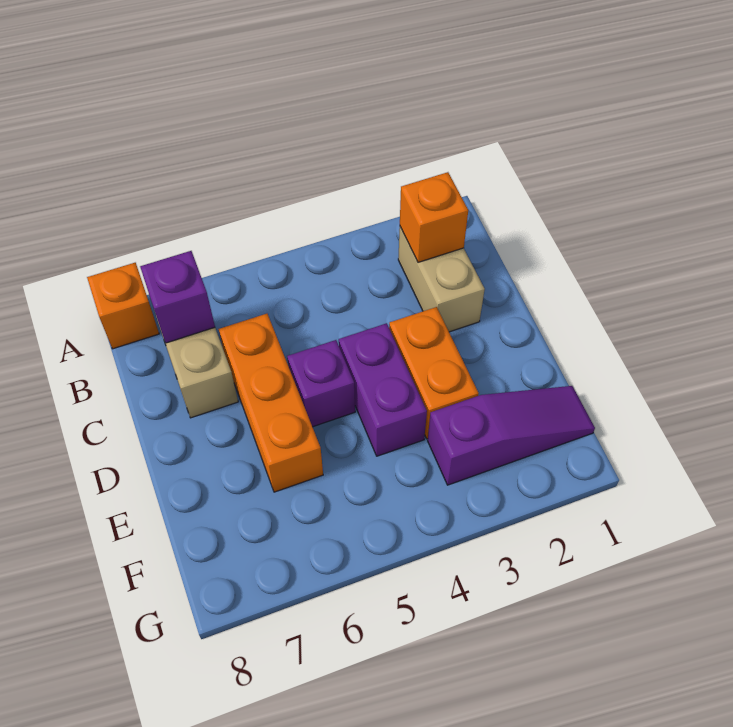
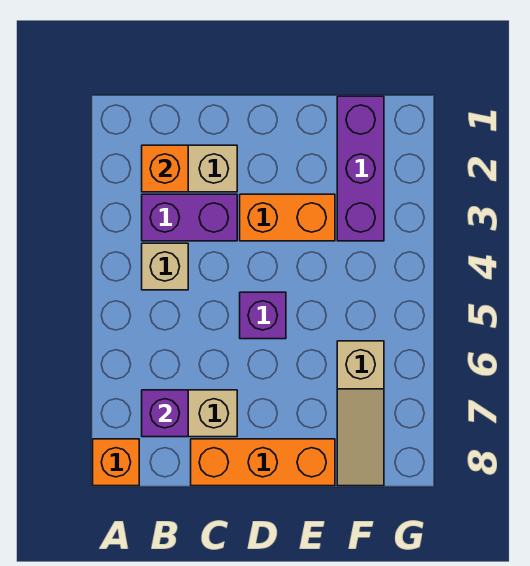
none -> tan brick B4 level 1
orange brick C6:E6 level 1 -> orange brick C8:E8 level 1
purple brick D4:E4 level 1 -> purple brick B3:C3 level 1
purple slope F1:F3 level 1 top 3 -> purple brick F1:F3 level 1
none -> tan slope F6:F8 level 1 top 6

